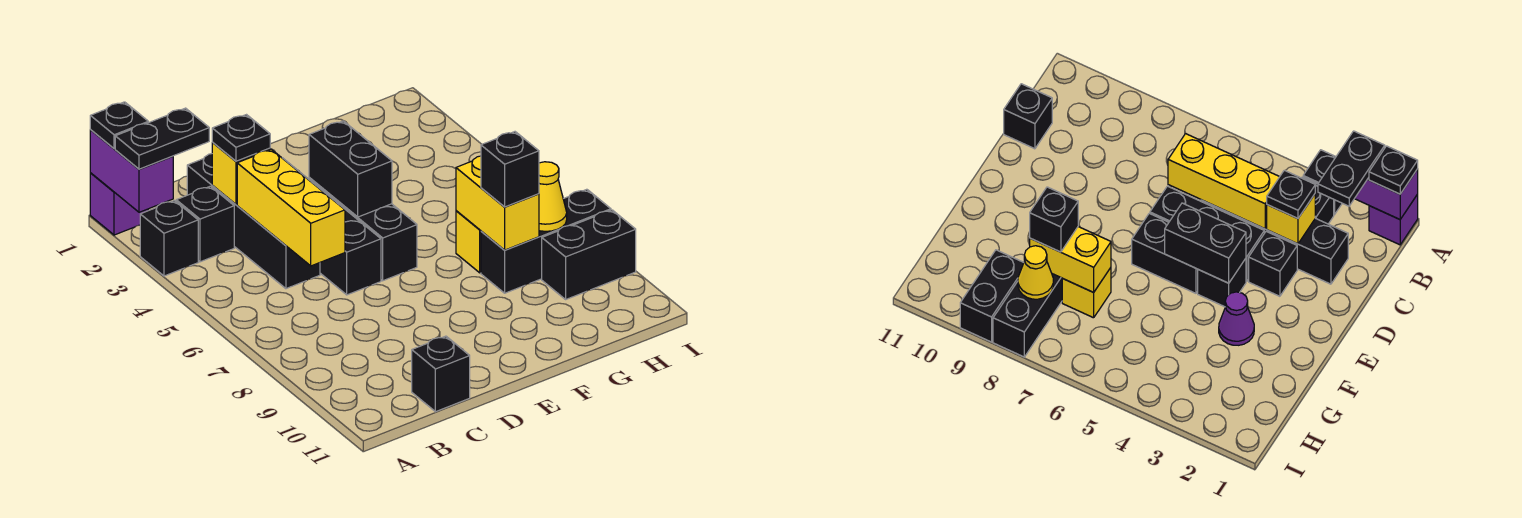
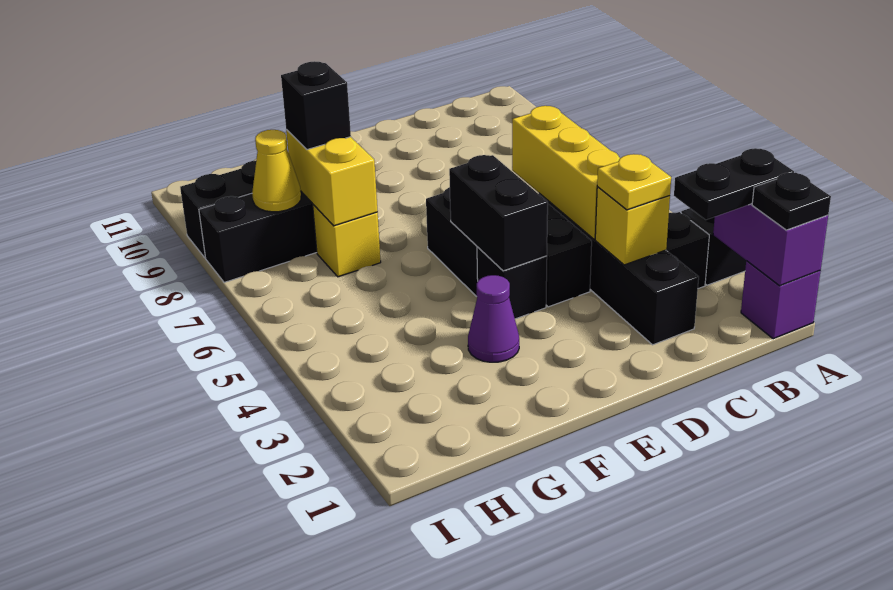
black plate C3 level 3 -> yellow plate C3 level 3
black brick C11 level 1 -> none
black brick D3 level 1 -> none

